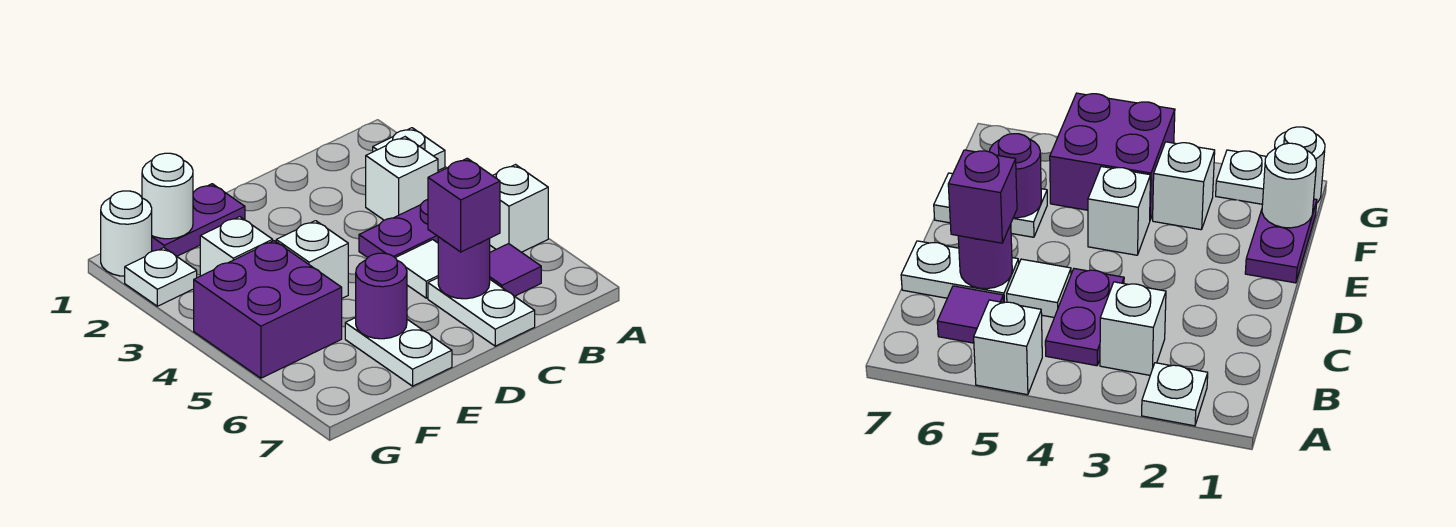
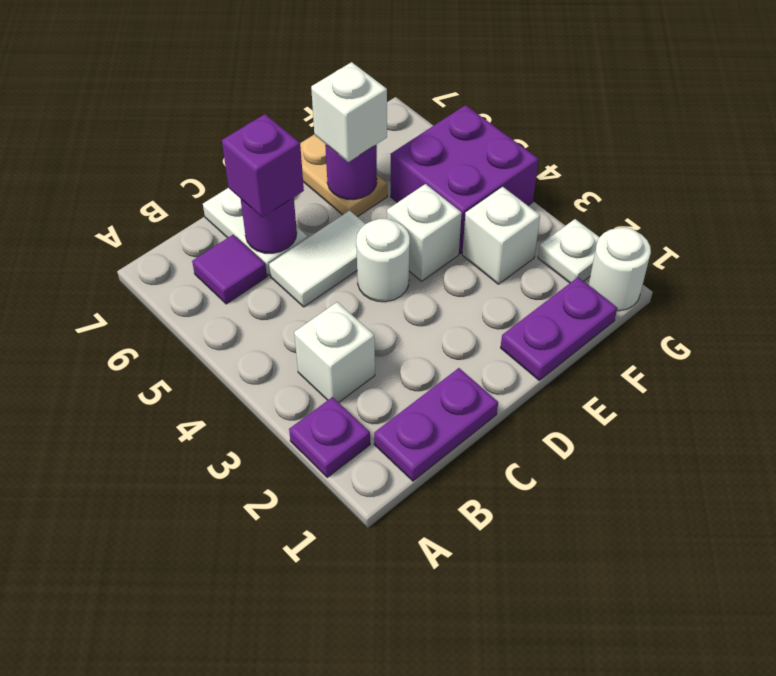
white plate A2 level 1 -> purple plate A2 level 1
white brick A5 level 1 -> white brick E6 level 3
purple plate B4:C4 level 1 -> purple plate B1:C1 level 1
white tile C5 level 1 -> white tile C5:D5 level 1
white plate E6:E7 level 1 -> tan plate E6:E7 level 1
white round brick F1 level 2 -> white round brick D4 level 1

